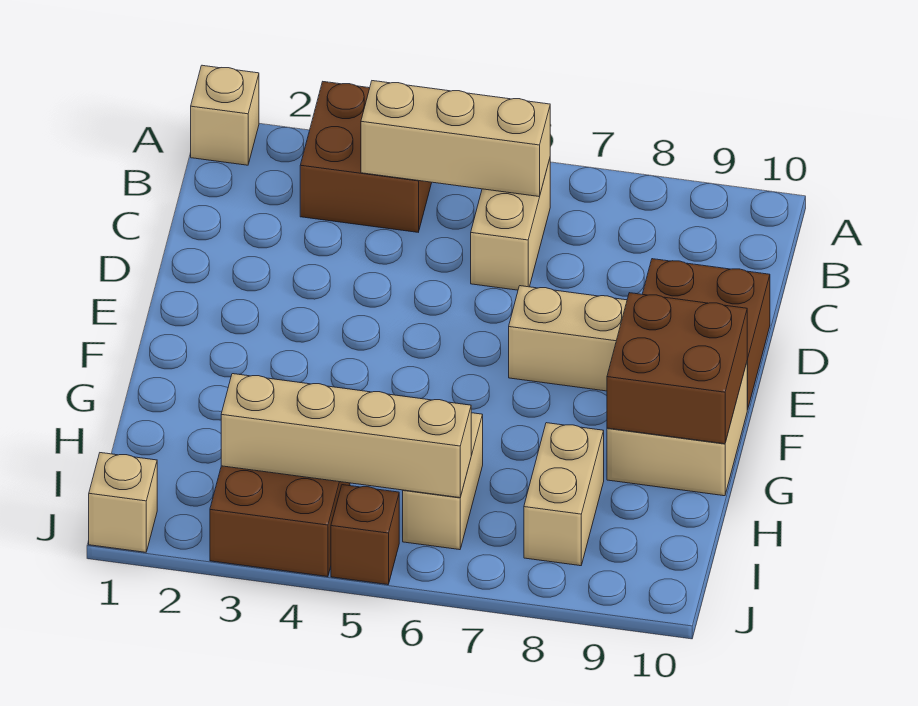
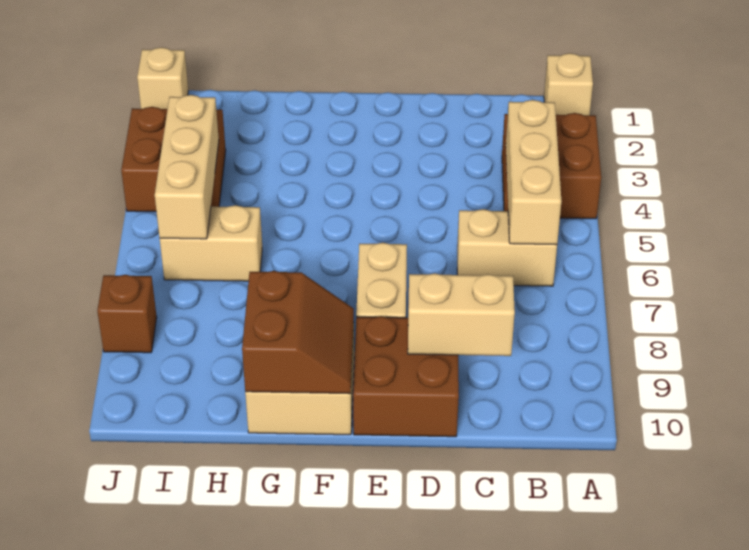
brown brick F9:G10 level 2 -> brown slope F9:G10 level 2 top G
tan brick H8:I8 level 1 -> tan brick C9:D9 level 2
tan brick I3:I6 level 2 -> tan brick I4:I6 level 2
brown brick J5 level 1 -> brown brick J8 level 1

